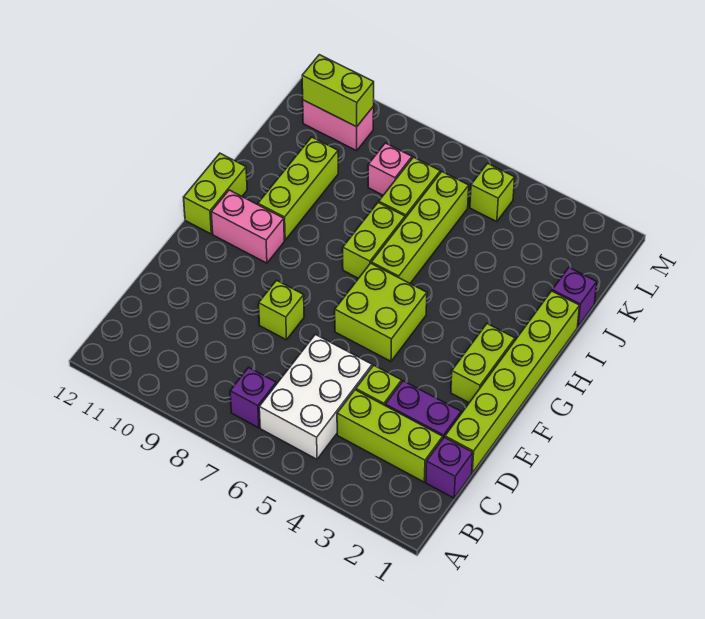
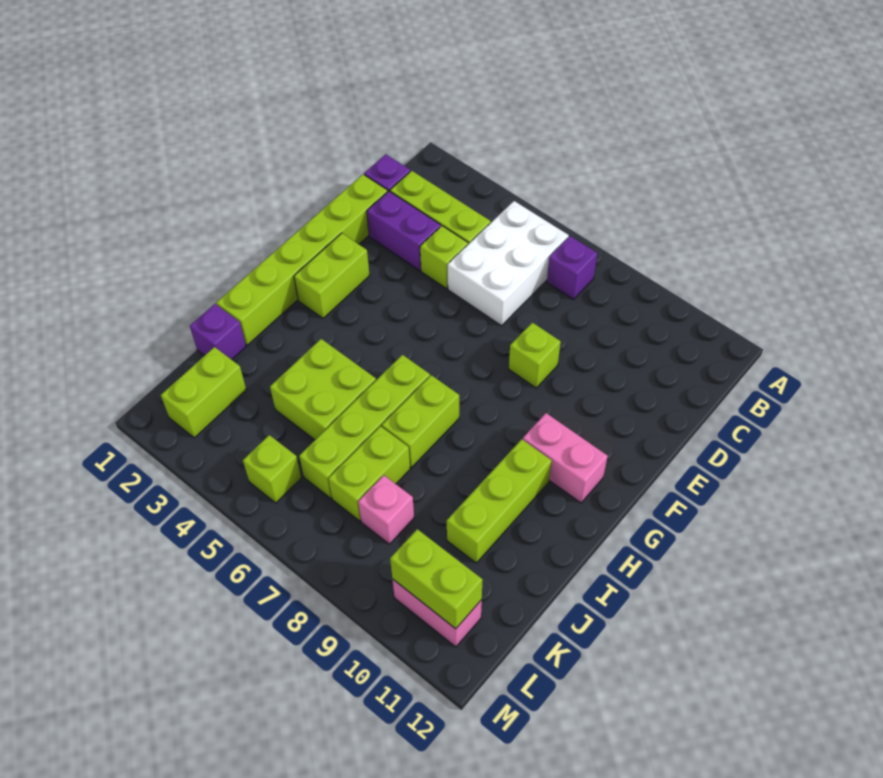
lime brick F5:G6 level 1 -> lime brick I4:J5 level 1
lime brick G12:H12 level 1 -> lime brick K2:L2 level 1

